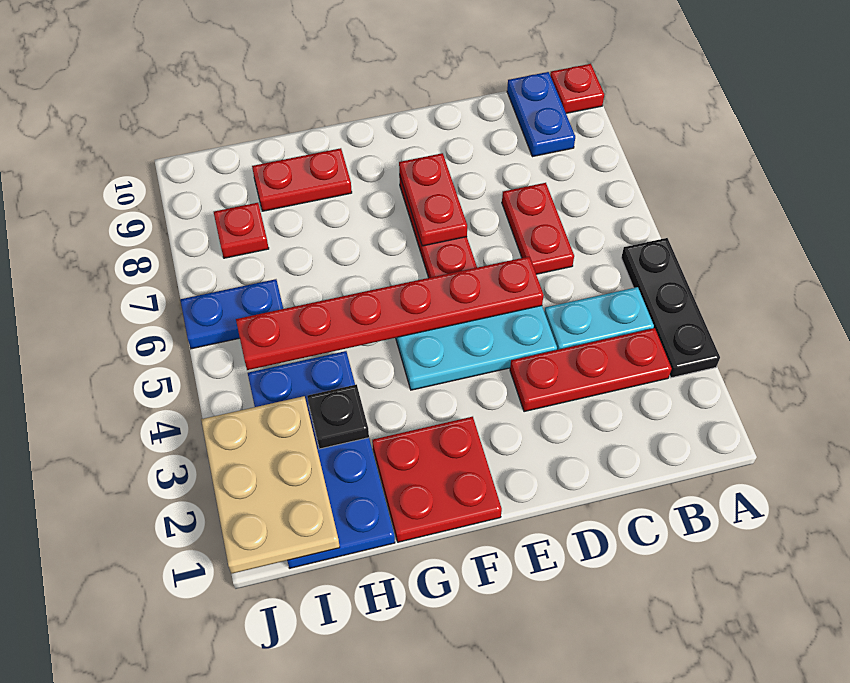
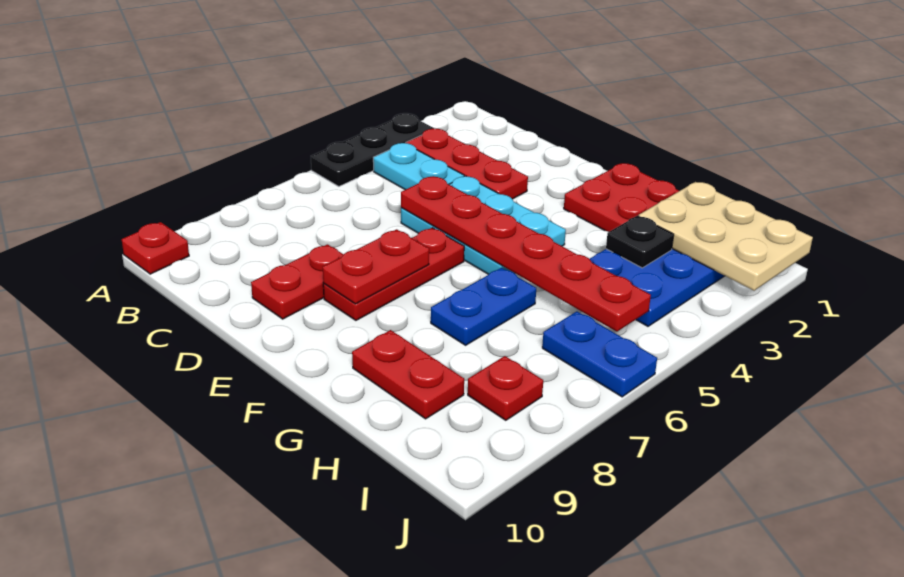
blue plate B9:B10 level 1 -> blue plate G6:G7 level 1
red plate C6:C7 level 1 -> red plate D8:D9 level 1
tan plate I1:J3 level 2 -> tan plate H1:J2 level 2

